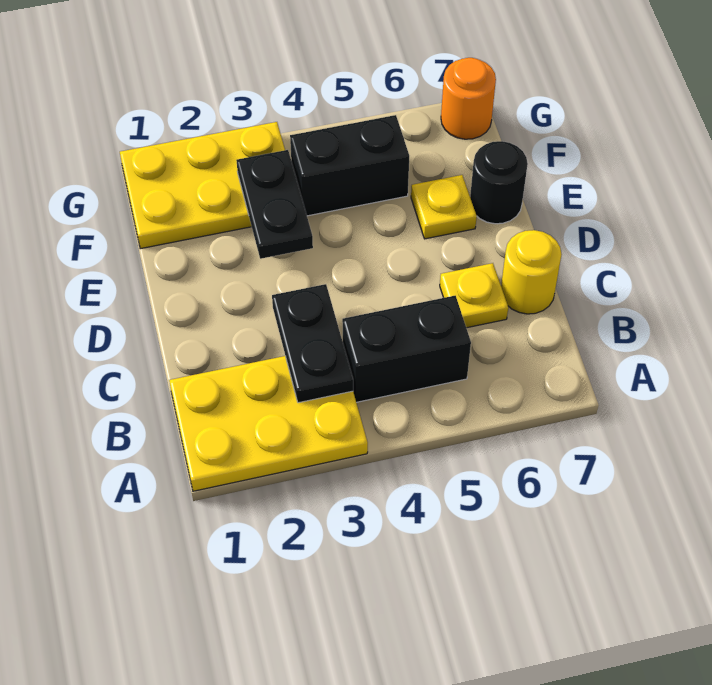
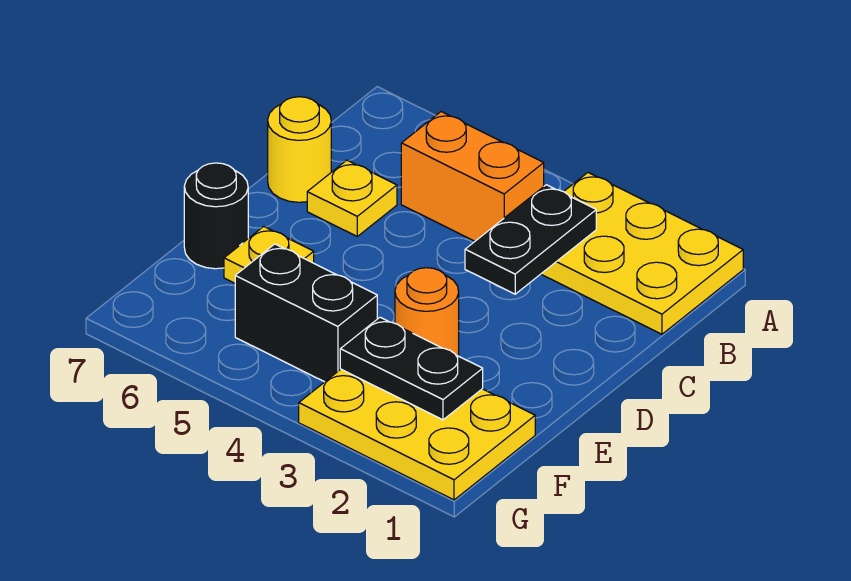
black brick B4:B5 level 1 -> orange brick B4:B5 level 1
black plate E3:F3 level 2 -> black plate F2:F3 level 2
orange round brick G7 level 1 -> orange round brick E3 level 1

